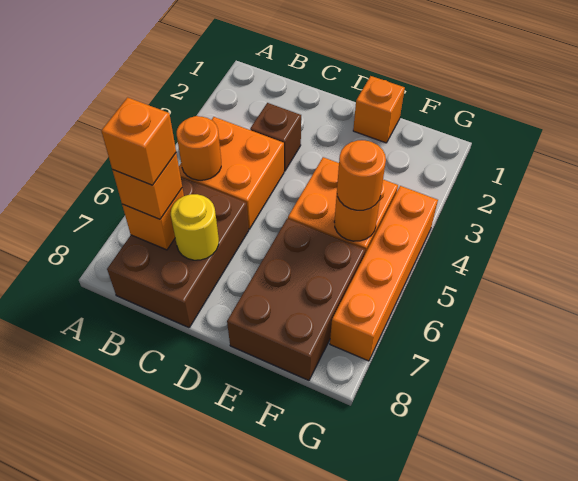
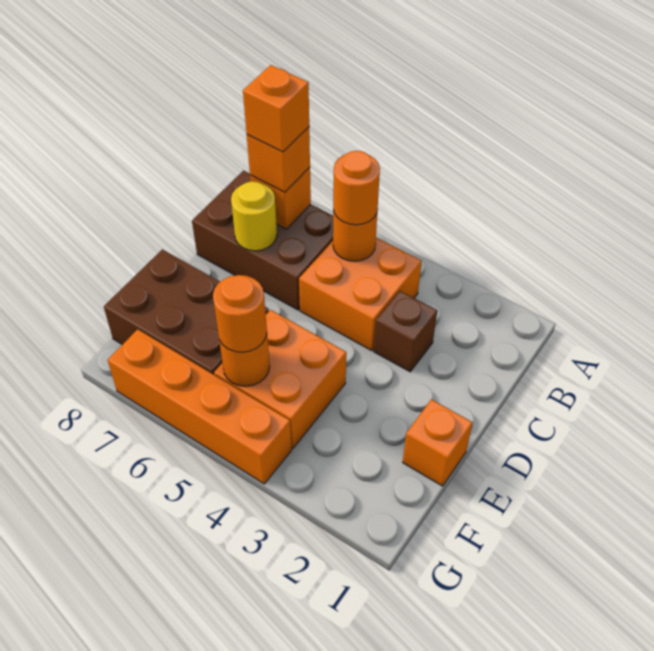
none -> orange round brick B5 level 3

